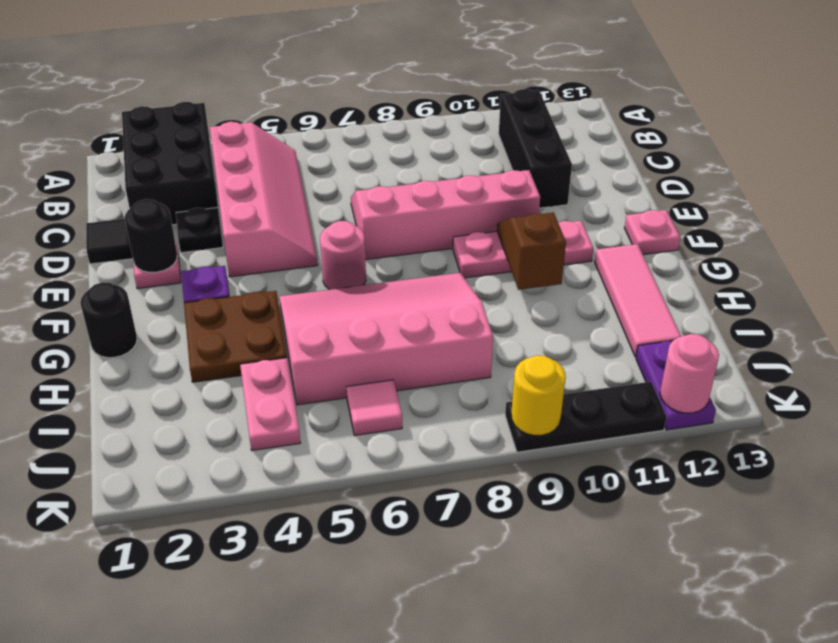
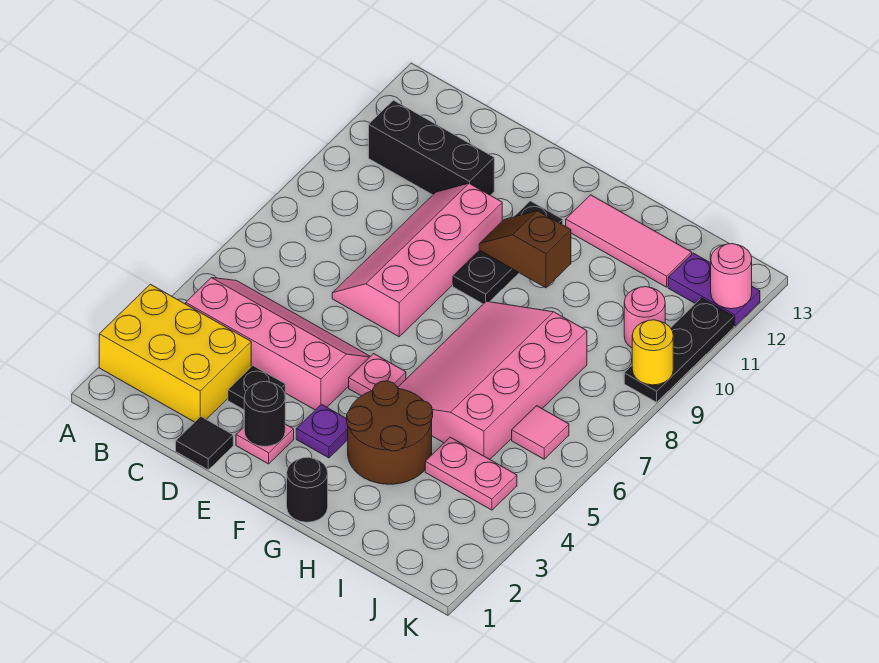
black brick A2:C3 level 1 -> yellow brick A2:C3 level 1
pink round brick F6 level 1 -> pink round brick J10 level 1
pink plate F9:F11 level 1 -> black plate F9:F11 level 1
pink plate F13 level 1 -> pink plate F5 level 1
brown plate G3:H4 level 1 -> brown round brick G3:H4 level 1

